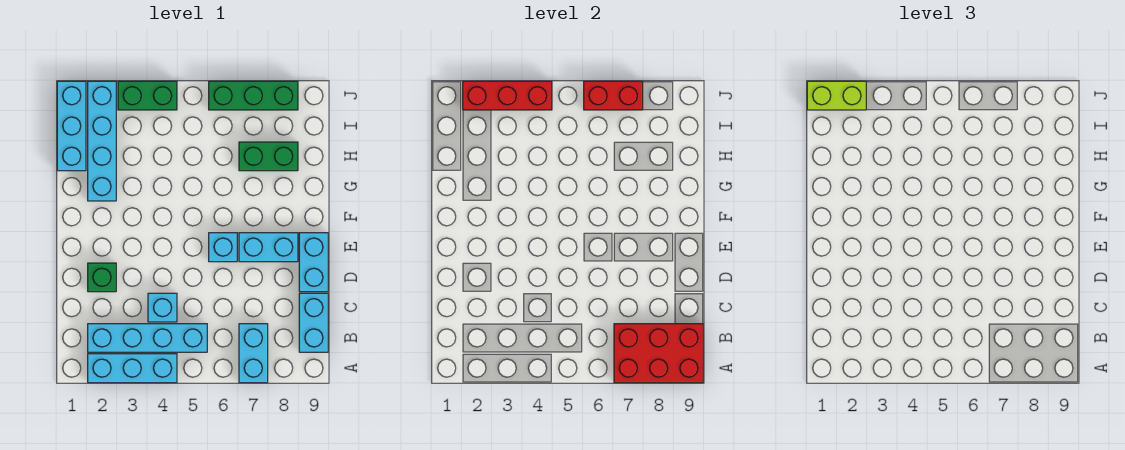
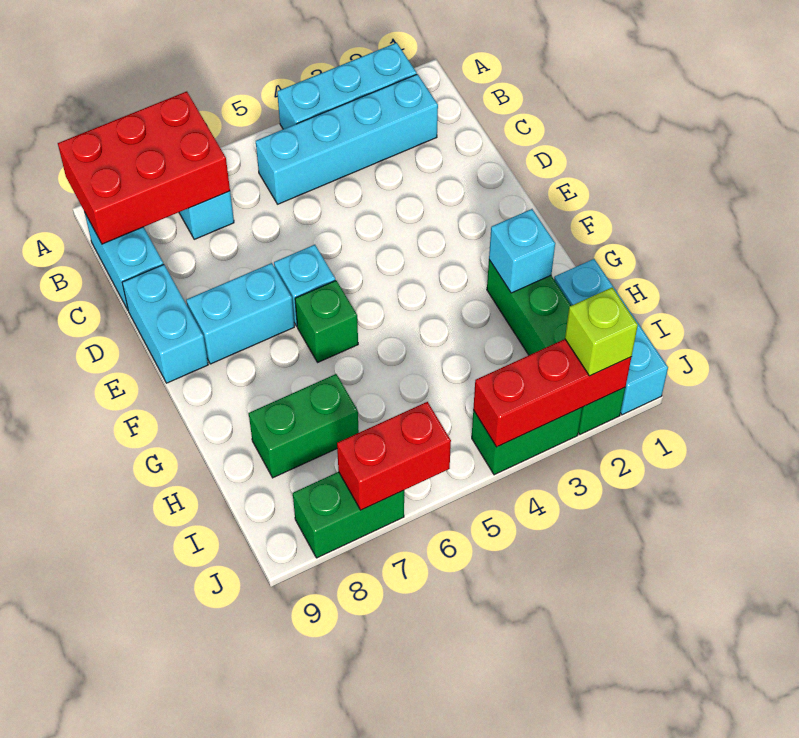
cyan brick C4 level 1 -> cyan brick G2 level 2
green brick D2 level 1 -> green brick F6 level 1
cyan brick G2:J2 level 1 -> green brick G2:J2 level 1
lime brick J1:J2 level 3 -> lime brick J2 level 3
green brick J6:J8 level 1 -> green brick J7:J8 level 1

